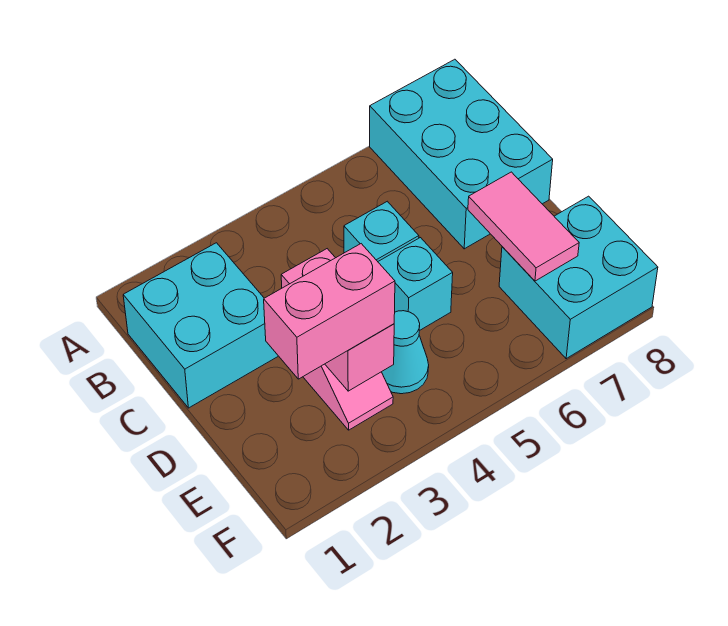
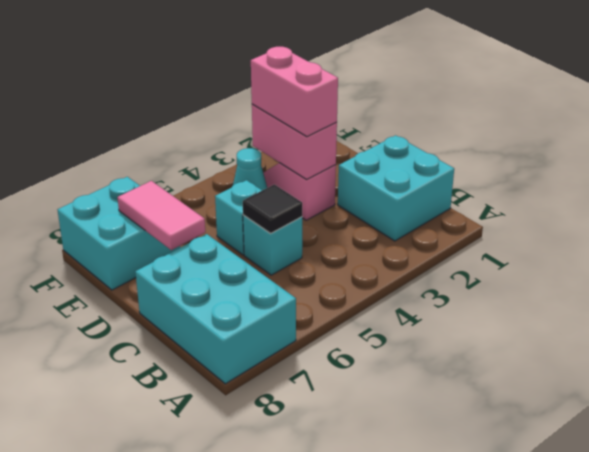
none -> black tile C5 level 2
pink brick E2:E3 level 3 -> pink brick D3:E3 level 3

